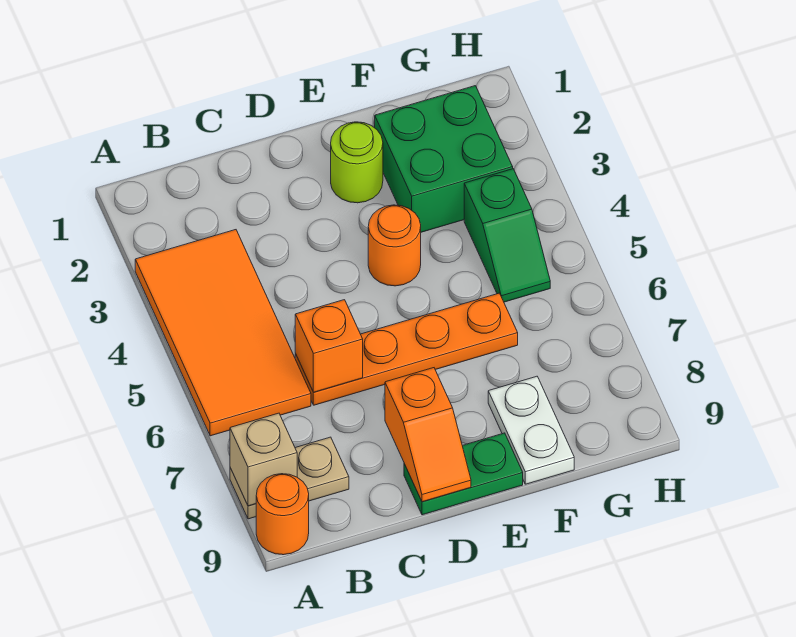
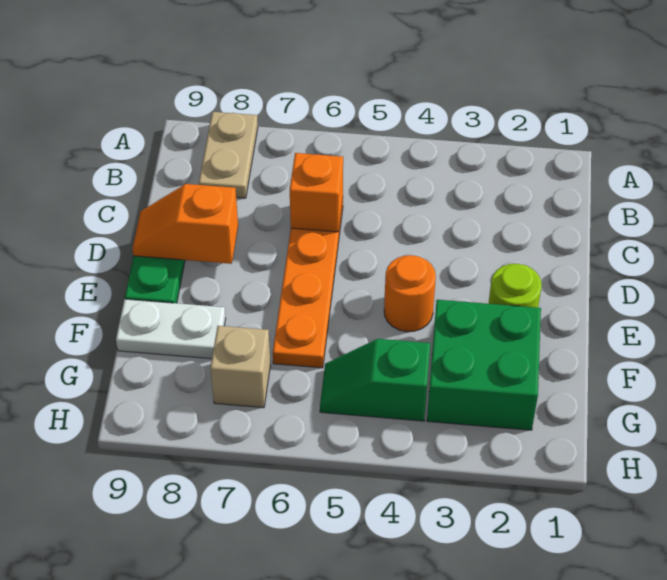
orange tile A3:B6 level 1 -> none
tan brick A8 level 2 -> tan brick G7 level 1
orange round brick A9 level 1 -> none

